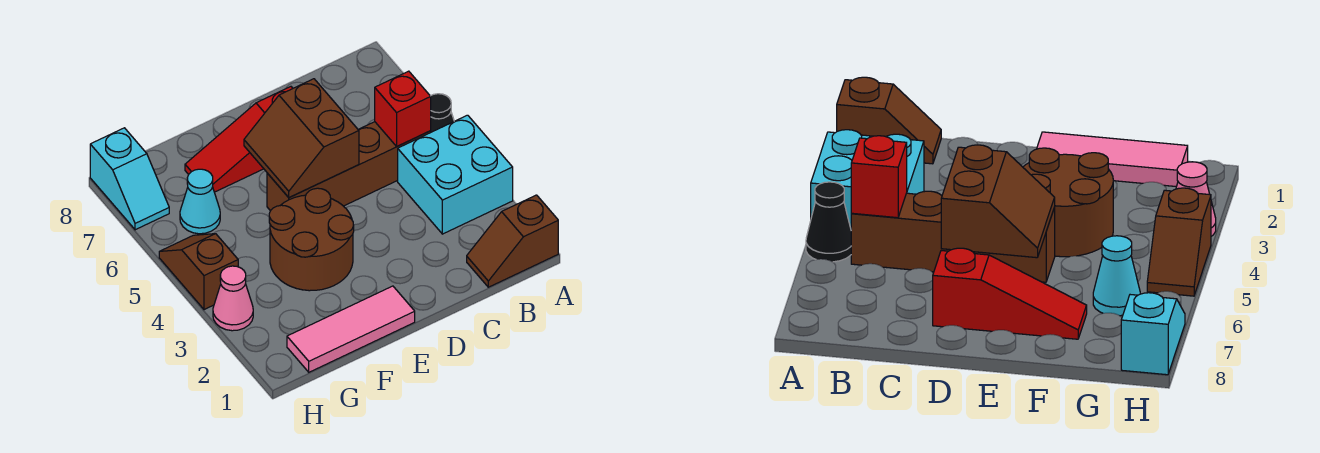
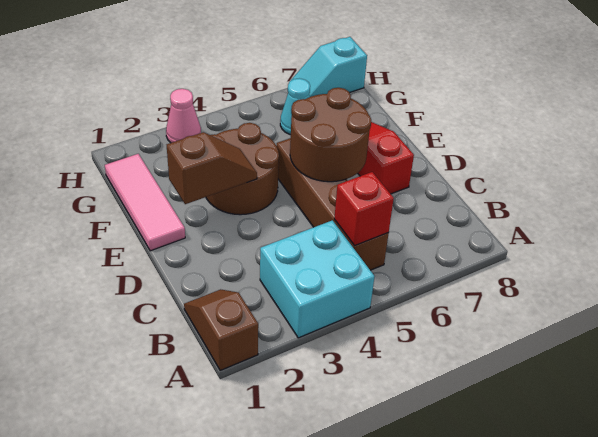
black cone A5 level 1 -> none
brown slope D5:E6 level 2 top D -> brown round brick D5:E6 level 2
brown slope H4:H5 level 1 top 4 -> brown slope E2:E3 level 2 top 2

